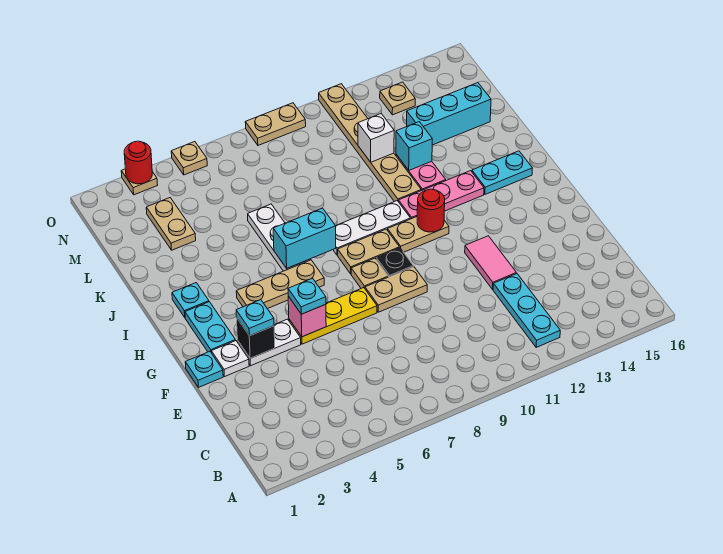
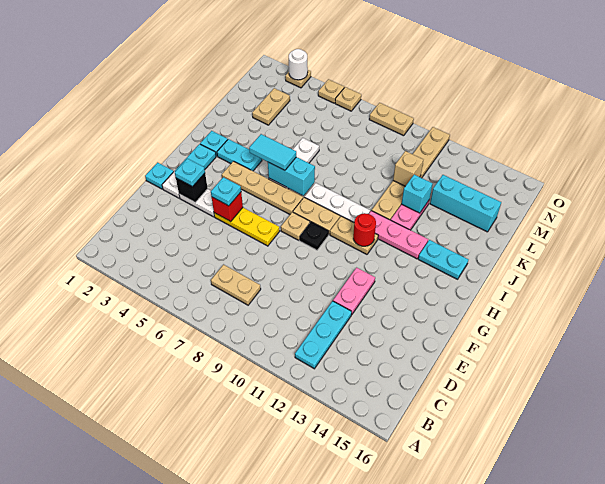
pink tile E12:F12 level 1 -> pink plate E12:F12 level 1
pink brick F5 level 2 -> red brick F5 level 2
tan plate F8:F9 level 1 -> tan plate C7:C8 level 1
tan plate H4:H6 level 1 -> tan plate H4:H7 level 1
none -> cyan plate I3:I4 level 1
none -> cyan tile I5:I6 level 3
white brick L11 level 2 -> tan brick L11 level 2
tan plate N13 level 1 -> tan plate O6 level 1
red round brick O3 level 2 -> white round brick O3 level 2

